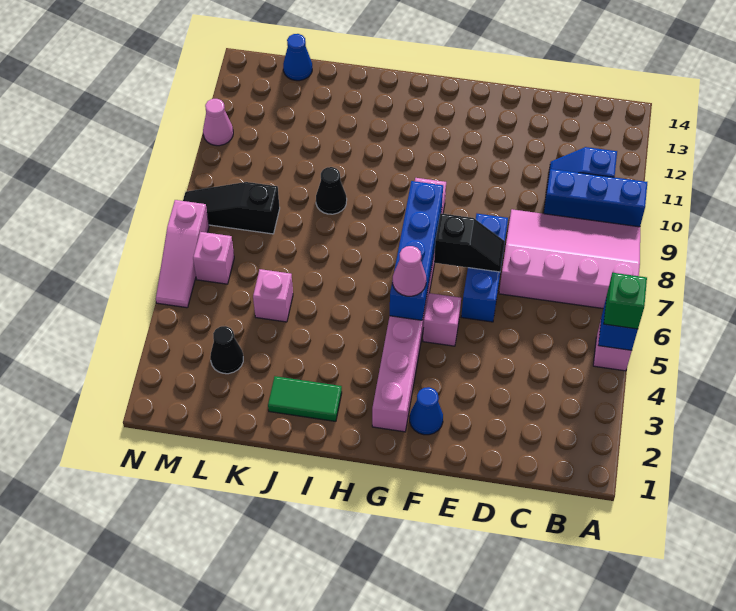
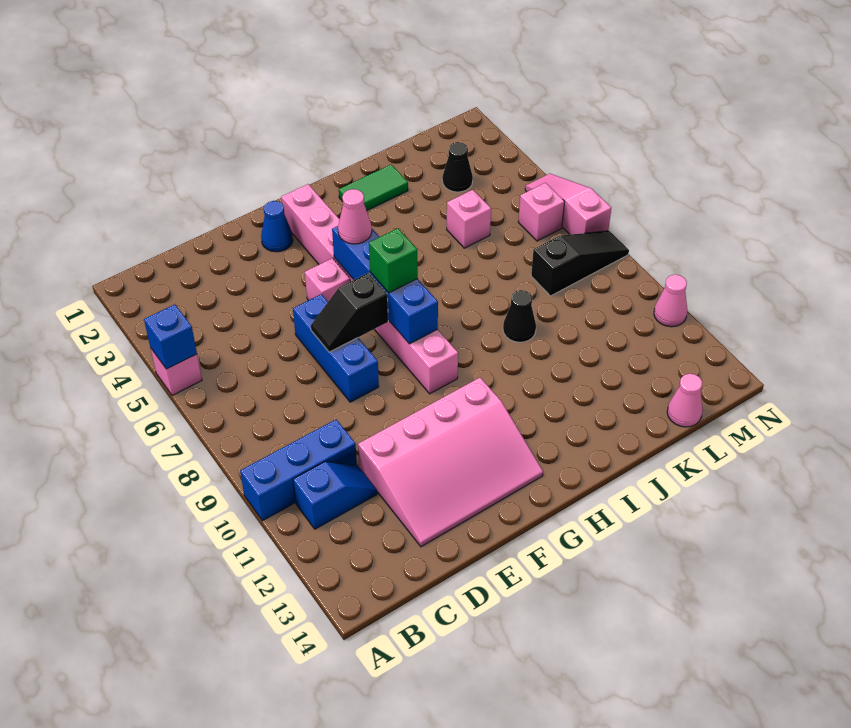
green brick A5 level 3 -> green brick G7 level 3
pink slope A7:D9 level 1 top 7 -> pink slope D11:G13 level 1 top 11
blue cone L14 level 1 -> pink cone L14 level 1

